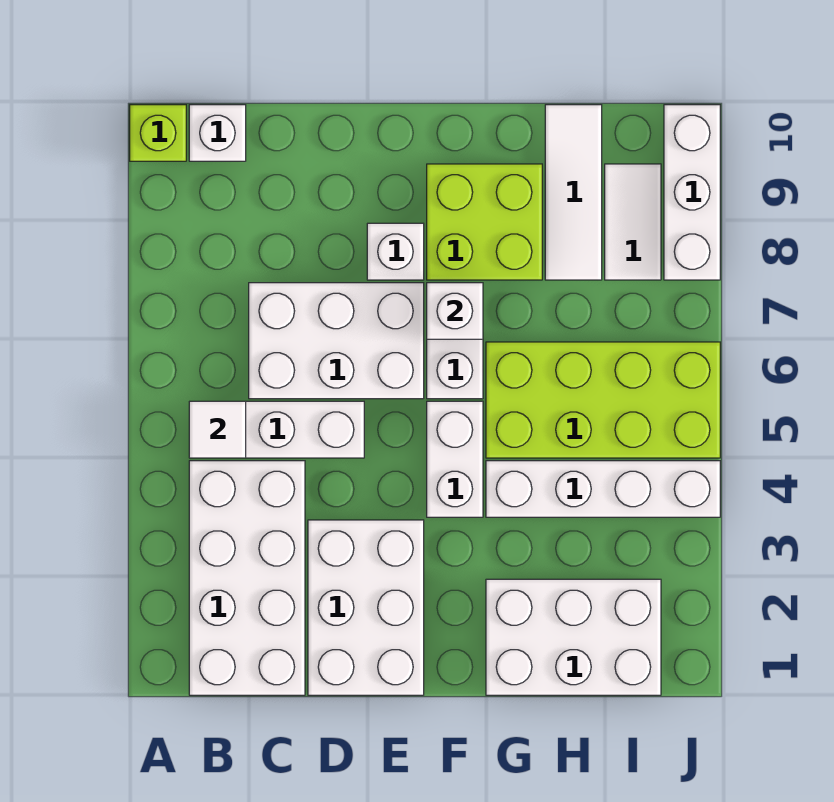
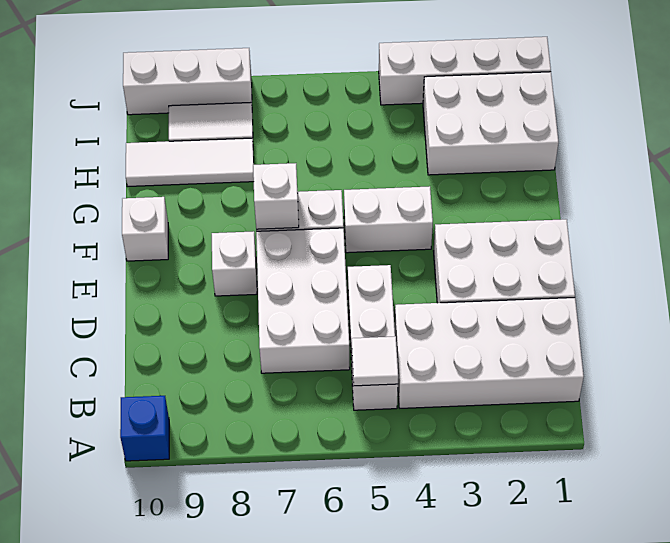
lime brick A10 level 1 -> blue brick A10 level 1
white brick B10 level 1 -> white brick F10 level 1
lime brick F8:G9 level 1 -> none
white brick G1:I2 level 1 -> white brick H1:I3 level 1
white brick G4:J4 level 1 -> white brick J1:J4 level 1
lime brick G5:J6 level 1 -> none

